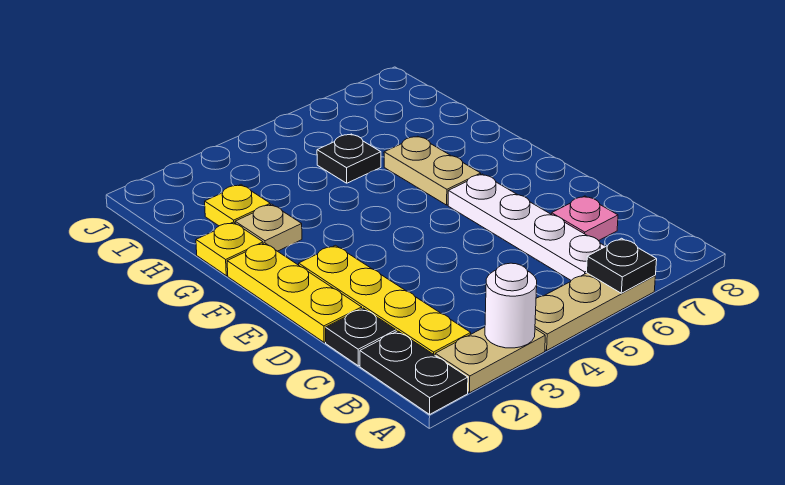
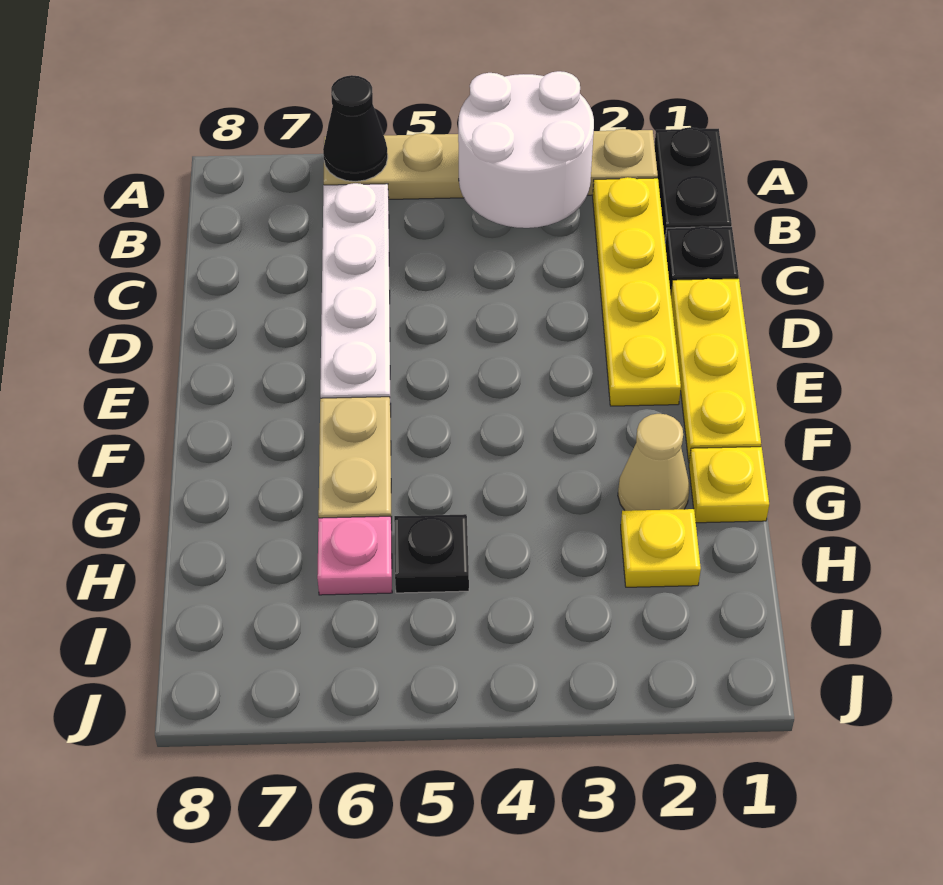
white round brick A3 level 2 -> white round brick A3:B4 level 2
black plate A6 level 2 -> black cone A6 level 2
pink plate C7 level 1 -> pink plate H6 level 1
tan plate G2 level 1 -> tan cone G2 level 1

